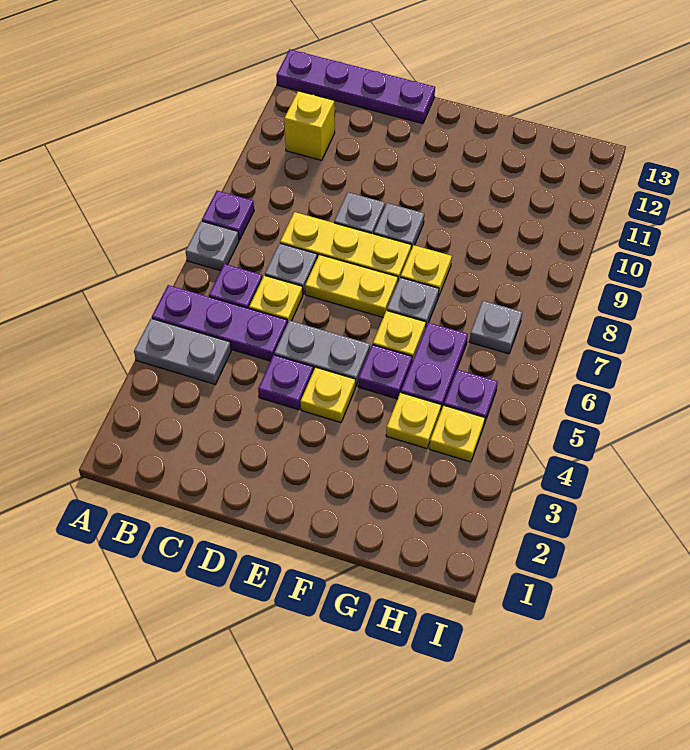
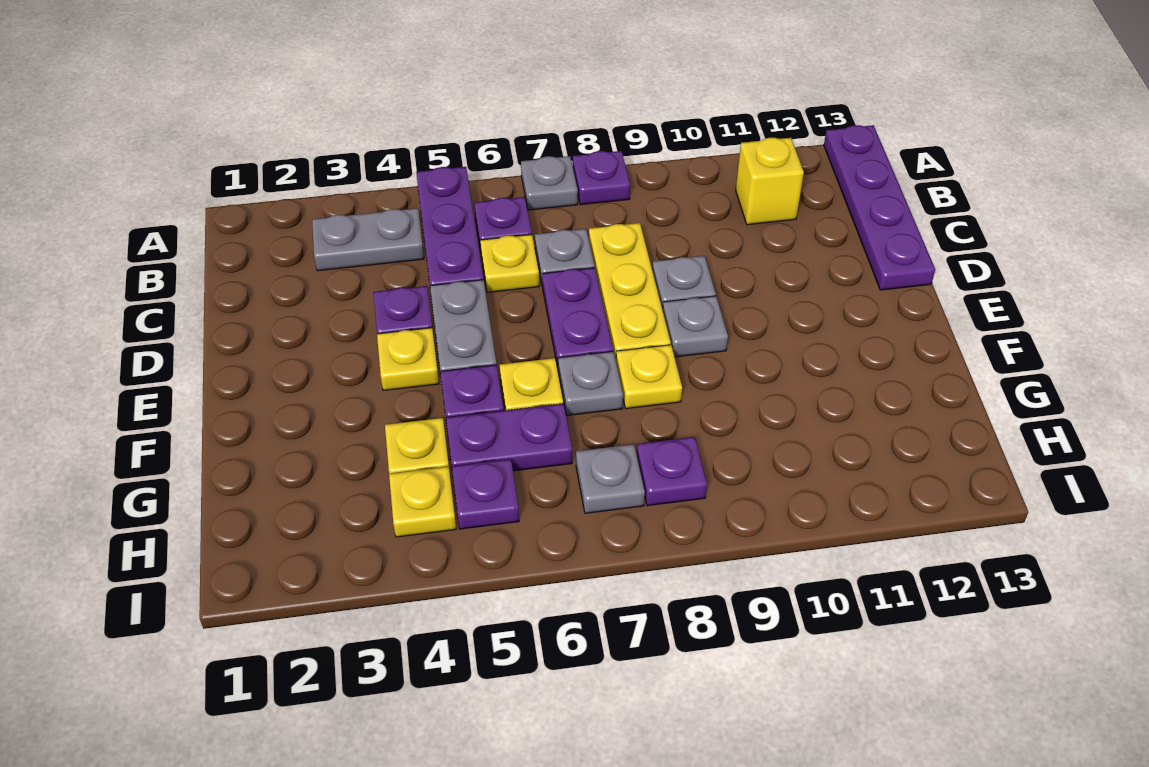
grey plate A4:B4 level 1 -> grey plate B3:B4 level 1
yellow plate D7:E7 level 1 -> purple plate D7:E7 level 1
none -> purple plate H8 level 1

